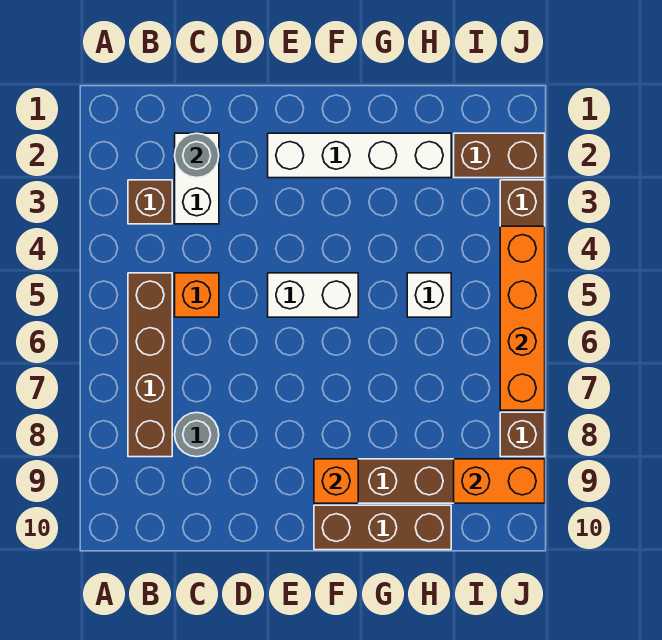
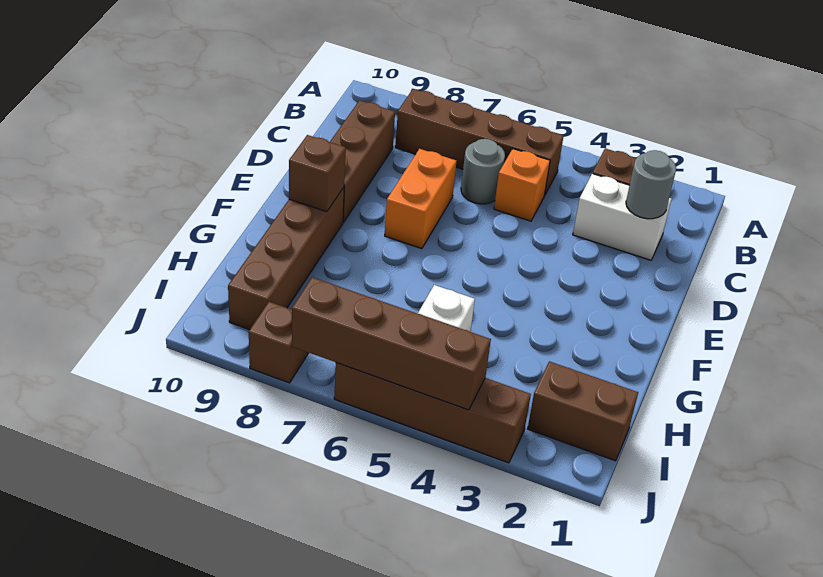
grey round brick C8 level 1 -> grey round brick C6 level 1
white brick E2:H2 level 1 -> none
white brick E5:F5 level 1 -> none
orange brick F9 level 2 -> brown brick F9 level 2
brown brick F10:H10 level 1 -> brown brick C9:E9 level 1
brown brick I2:J2 level 1 -> brown brick I1:I2 level 1
orange brick I9:J9 level 2 -> orange brick D7:E7 level 1
orange brick J4:J7 level 2 -> brown brick J4:J7 level 2

